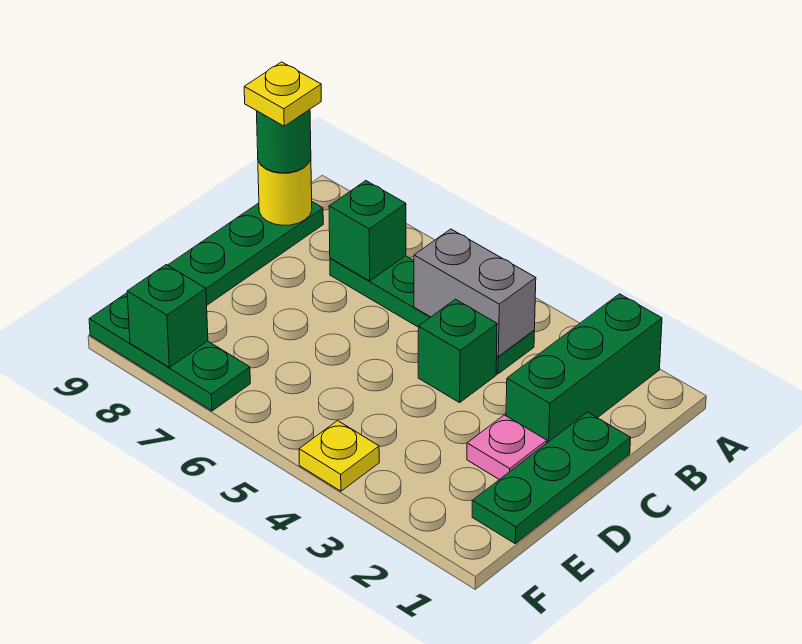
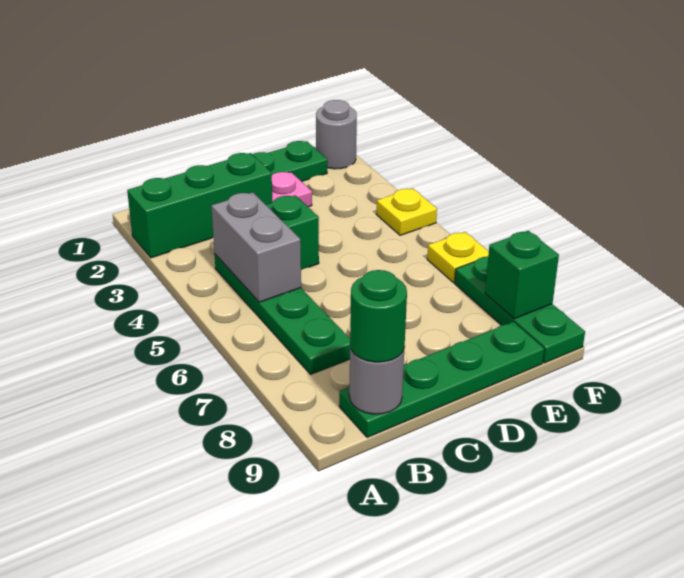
green brick B7 level 2 -> none
yellow round brick B9 level 2 -> grey round brick B9 level 2
yellow plate B9 level 4 -> yellow plate F6 level 1
none -> grey round brick F1 level 1

